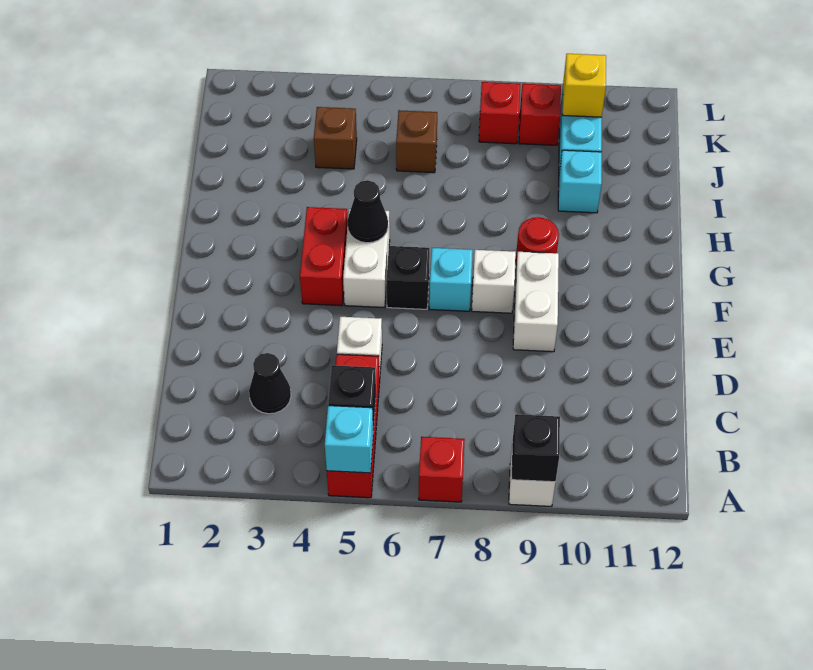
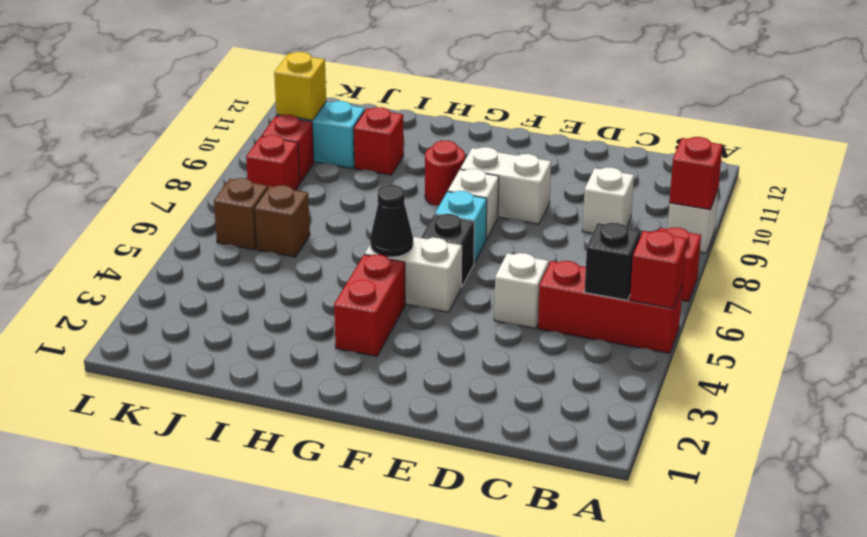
cyan brick A5 level 2 -> red brick A5 level 2
black brick A9 level 2 -> red brick A9 level 2
black cone C3 level 1 -> none
none -> white brick C9 level 1
red brick F4:G4 level 1 -> red brick G3:G4 level 1
cyan brick I10 level 1 -> red brick I10 level 1
brown brick J4 level 1 -> brown brick K6 level 1

